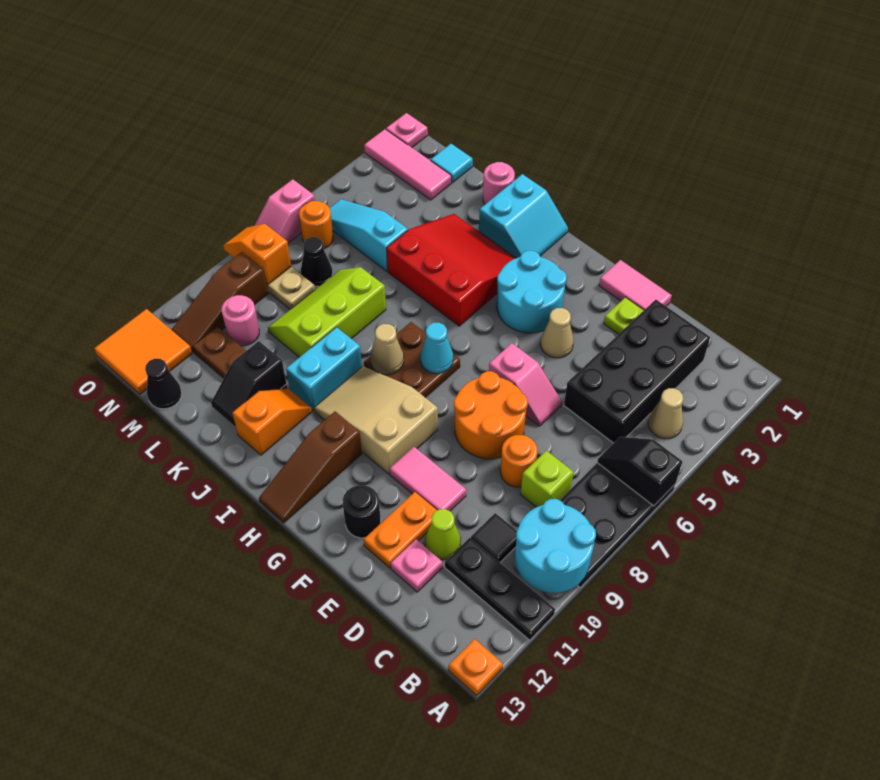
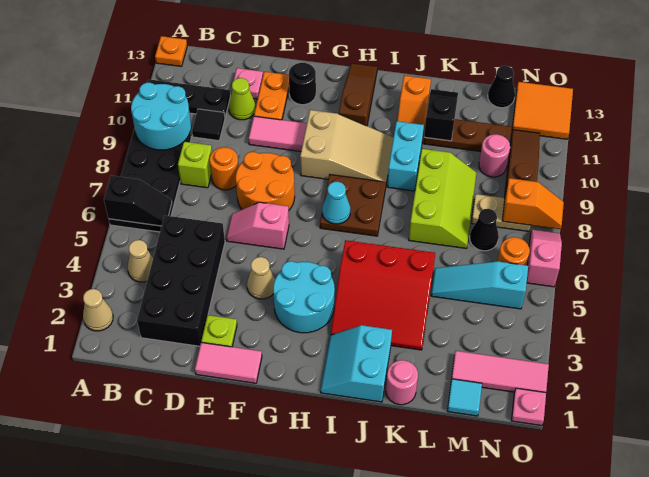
tan cone I8 level 2 -> tan cone A2 level 1
cyan slope L5:N5 level 1 top L -> cyan slope L5:N5 level 1 top N

